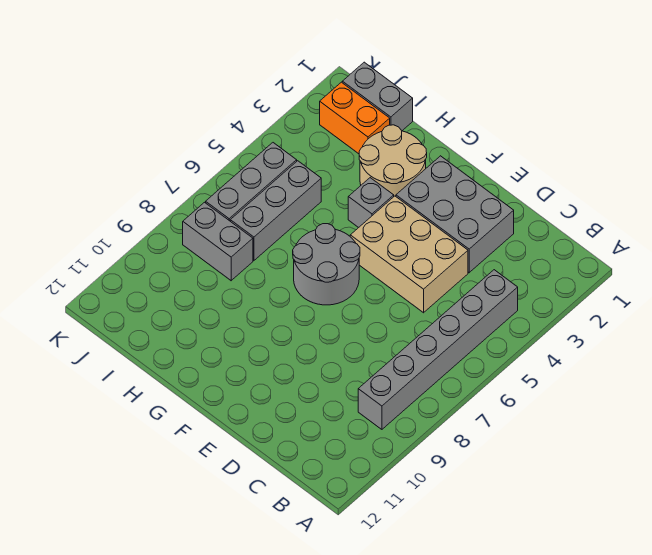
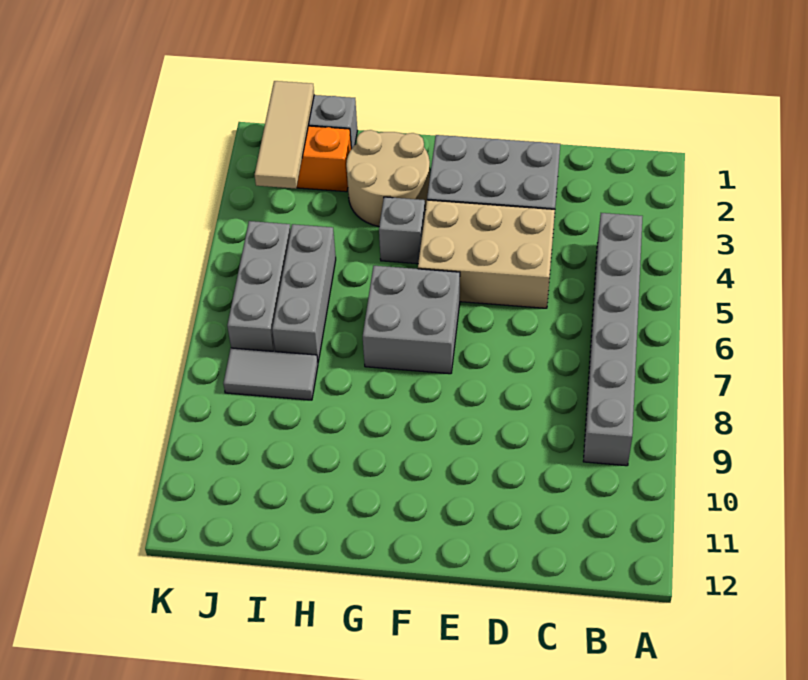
grey round brick F6:G7 level 1 -> grey brick F6:G7 level 1
grey brick I8:J8 level 1 -> grey tile I8:J8 level 1
none -> tan tile J1:J3 level 2

